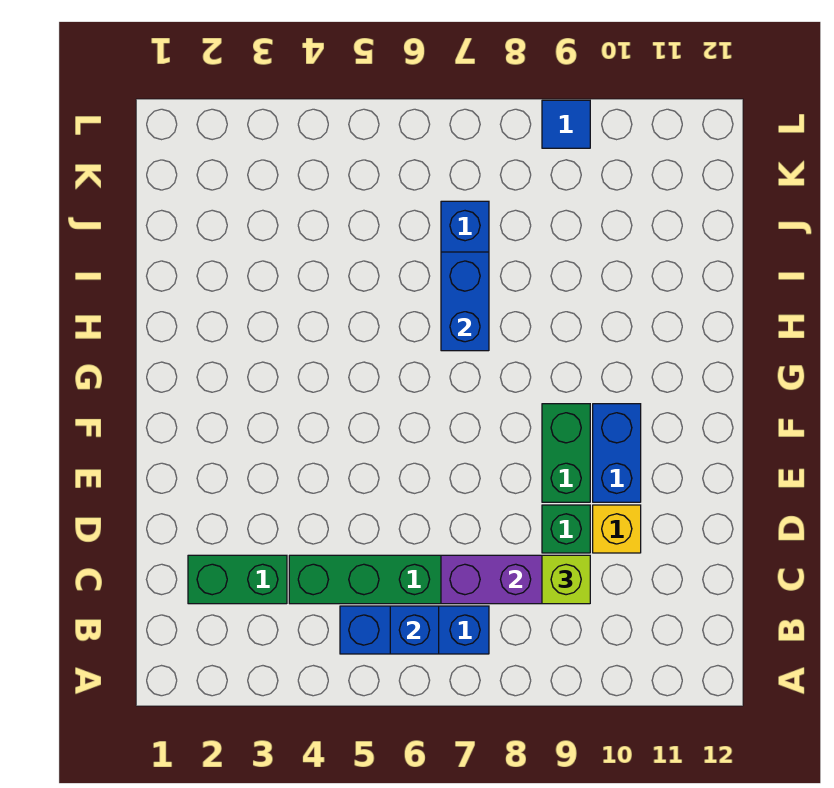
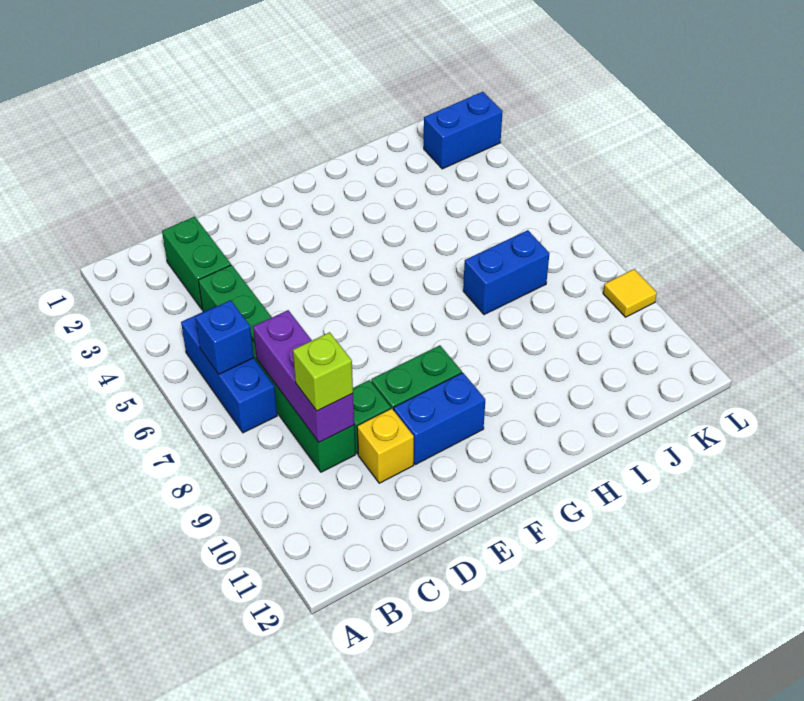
blue brick H7:I7 level 2 -> blue brick K2:L2 level 1
blue tile L9 level 1 -> yellow tile L9 level 1

